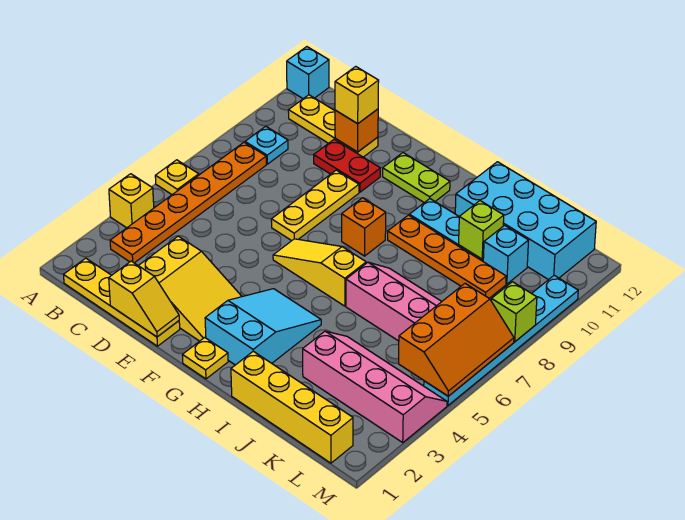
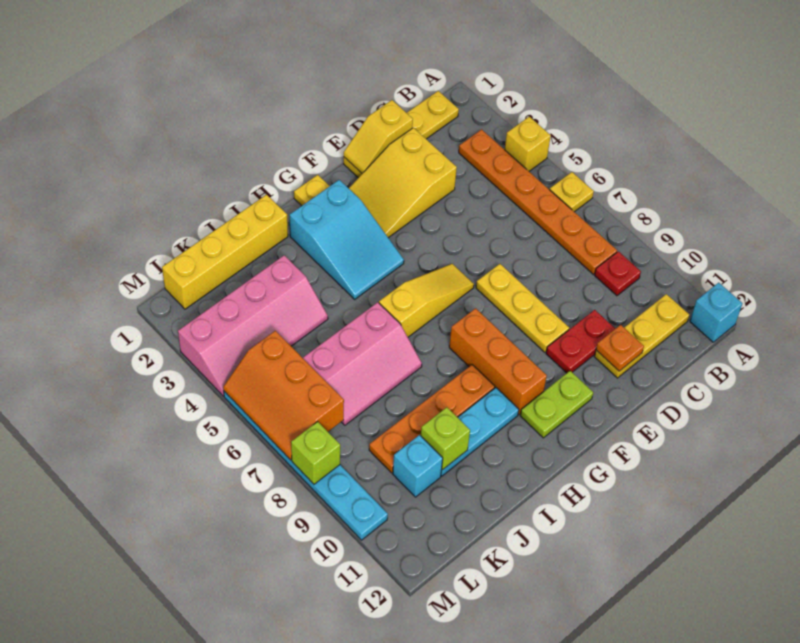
cyan plate B9 level 1 -> red plate B9 level 1
orange brick D11 level 2 -> orange plate D11 level 2
yellow brick D11 level 3 -> none
orange brick G8 level 1 -> orange brick G8:G10 level 1
cyan brick I11:L12 level 1 -> none

